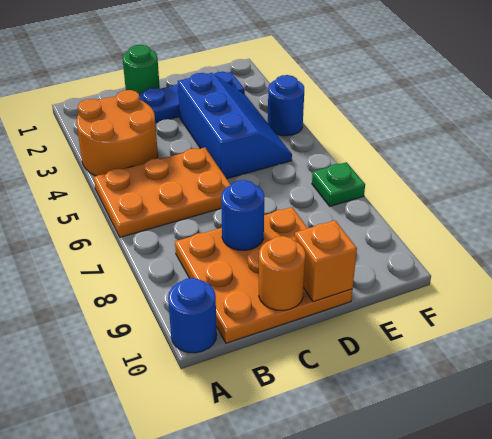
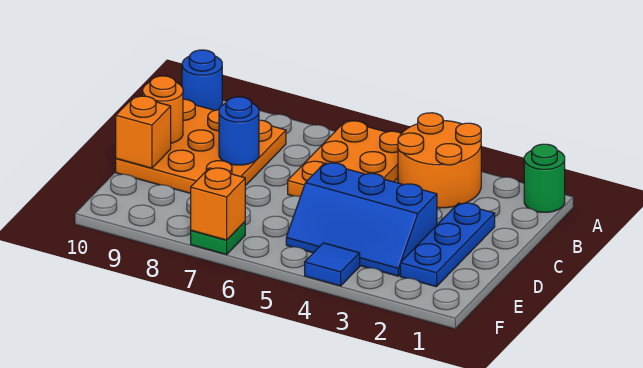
green round brick C1 level 1 -> green round brick A1 level 1
blue round brick F4 level 1 -> blue tile F4 level 1
none -> orange brick F7 level 2

